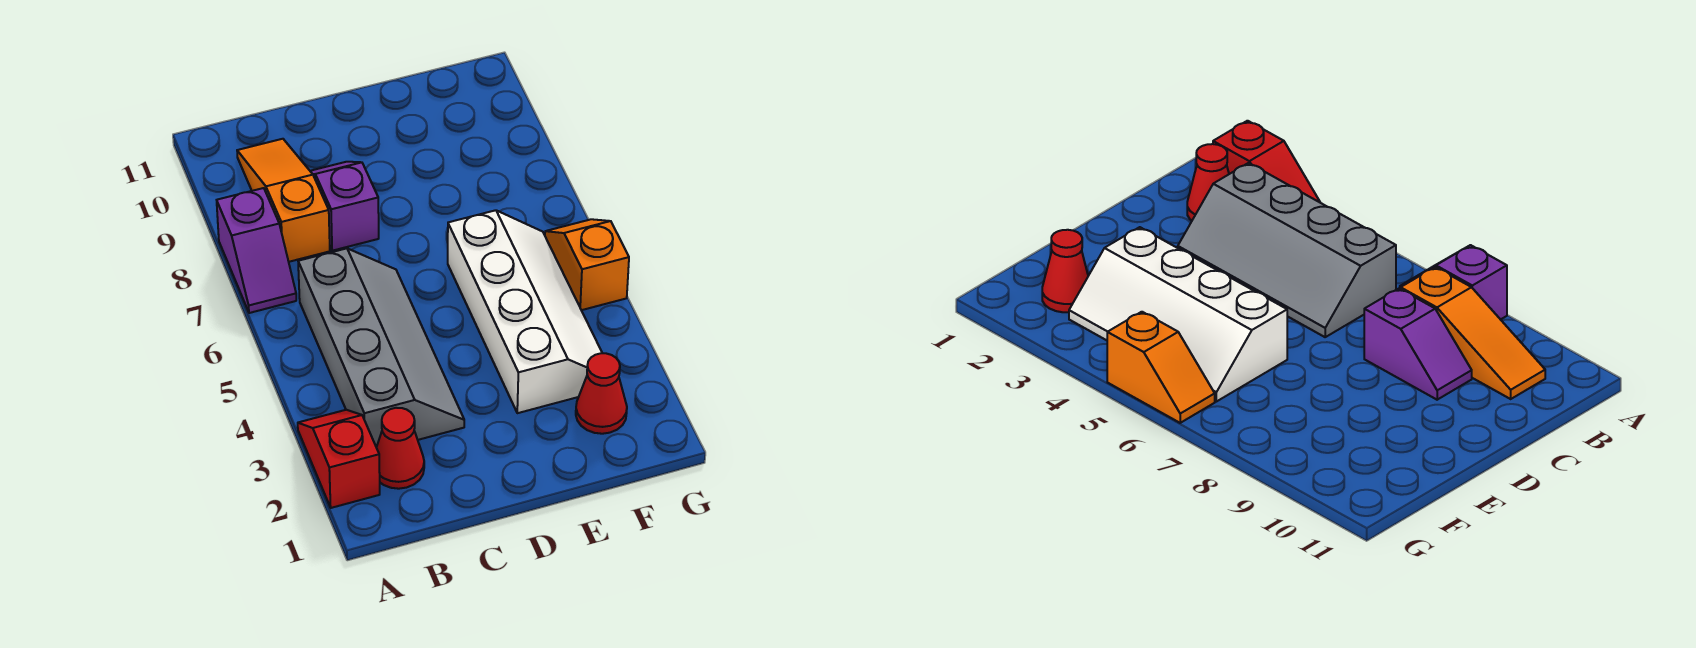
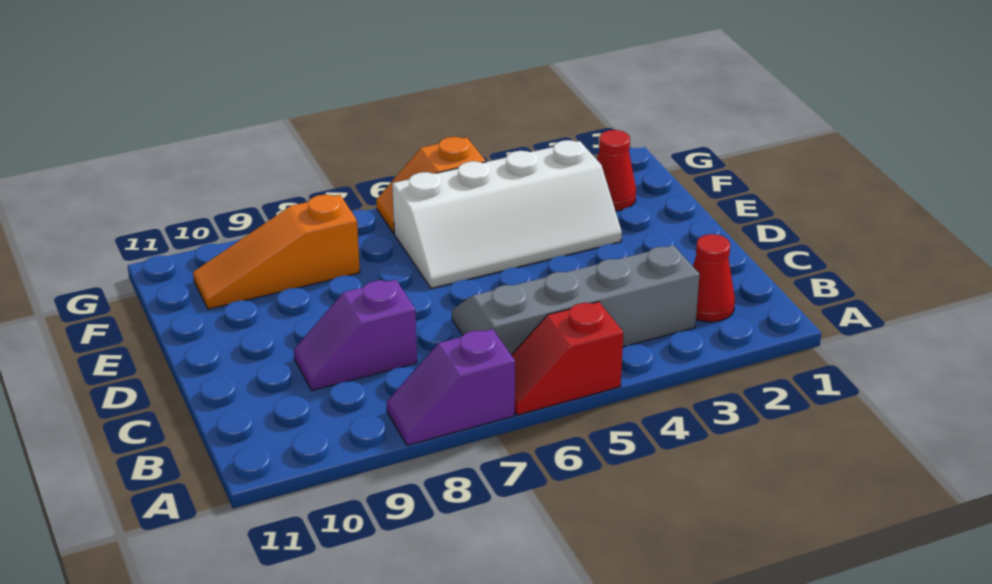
red slope A2:A3 level 1 top 2 -> red slope A5:A6 level 1 top 5
purple slope A7:A8 level 1 top 8 -> purple slope A7:A8 level 1 top 7
orange slope B8:B10 level 1 top 8 -> orange slope F8:F10 level 1 top 8
white slope E3:F6 level 1 top E -> white slope E3:F6 level 1 top F

